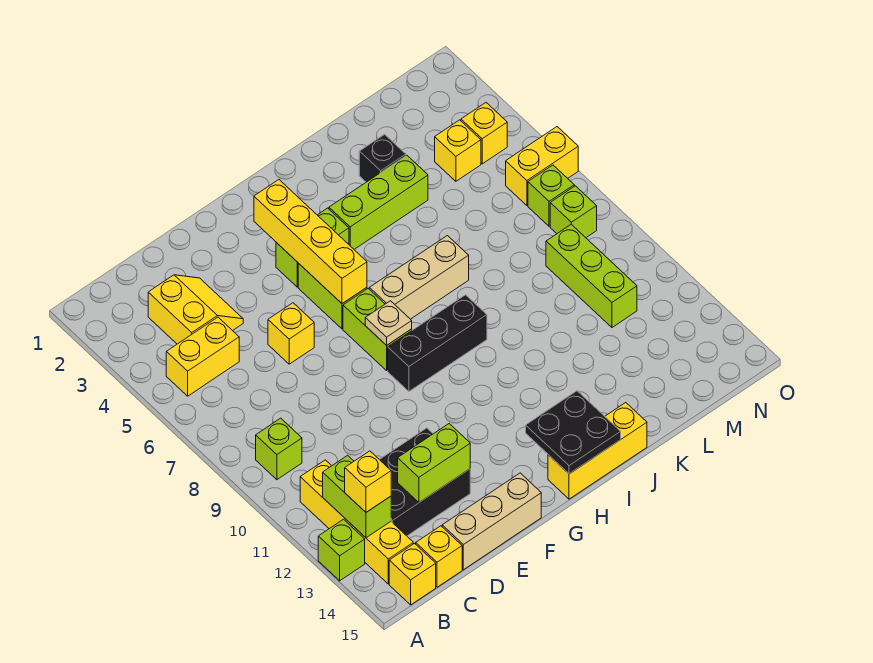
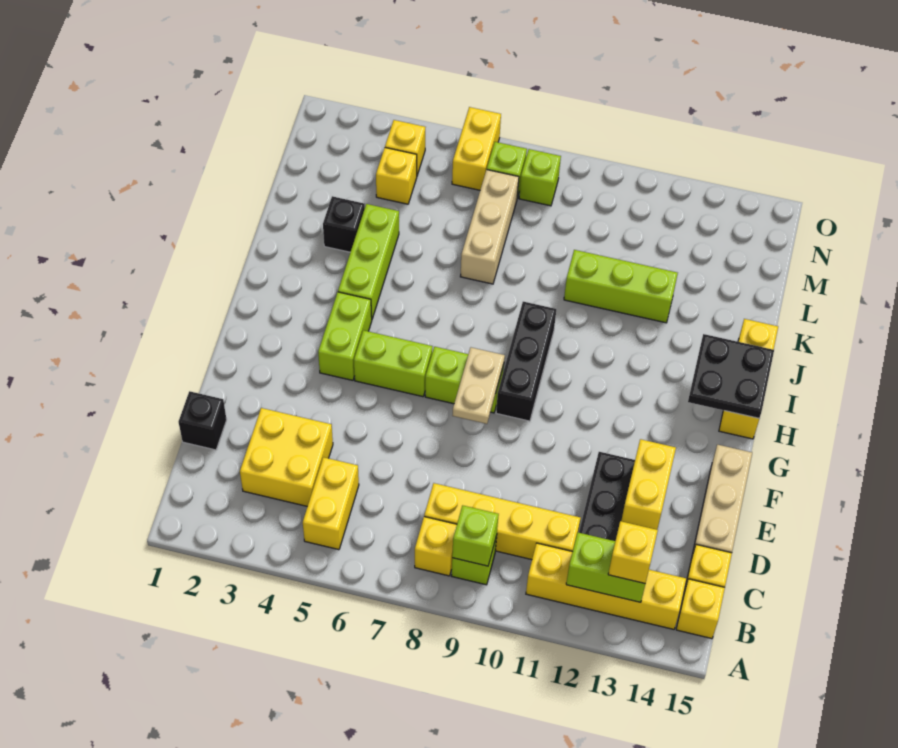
lime brick A13 level 1 -> lime brick B9 level 2
yellow slope C3:D4 level 1 top C -> yellow brick C3:D4 level 1
none -> black brick D1 level 1
lime brick D13:E13 level 2 -> yellow brick D13:E13 level 2
yellow brick E6 level 1 -> yellow brick B8 level 1
yellow brick G3:G6 level 2 -> yellow brick C8:C11 level 1
tan plate G8 level 2 -> tan plate F8:G8 level 2
tan brick H7:J7 level 1 -> tan brick K7:M7 level 1
lime brick M9:M11 level 1 -> lime brick K10:K12 level 1

